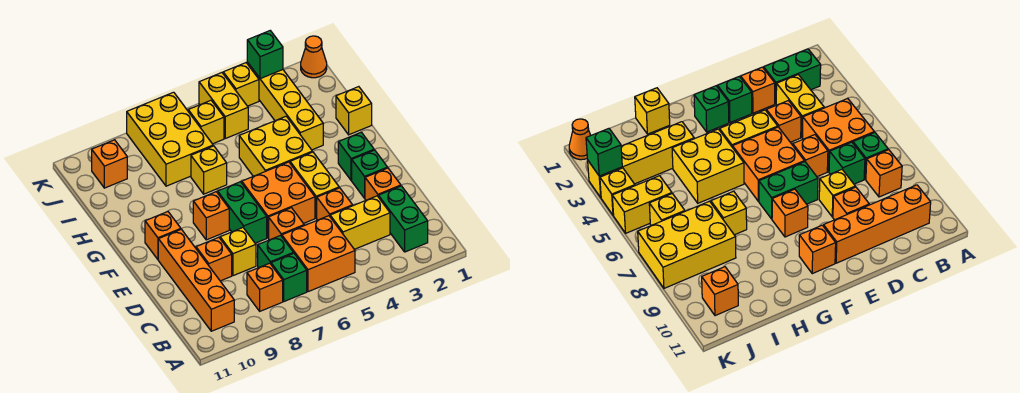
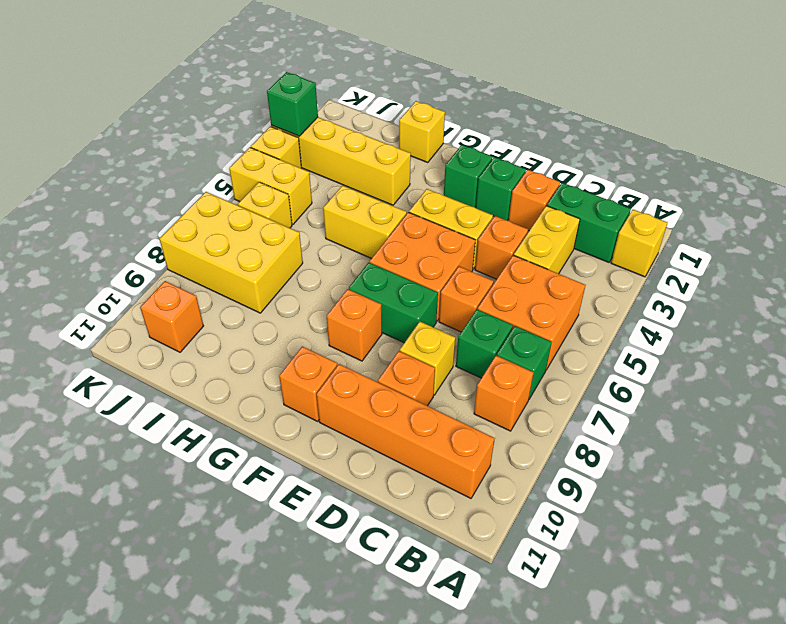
yellow brick G4:H5 level 1 -> yellow brick G5:H5 level 1
yellow brick H7 level 1 -> yellow brick A2 level 1
orange cone K1 level 1 -> none

